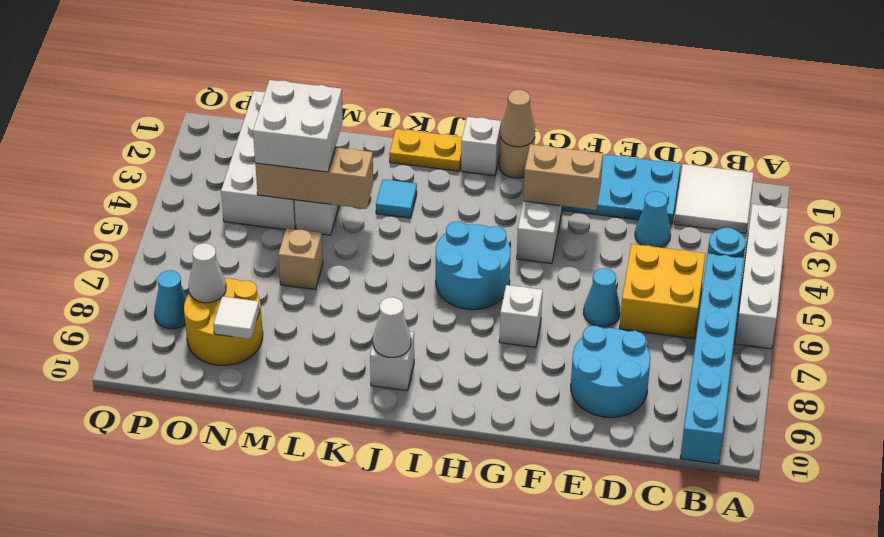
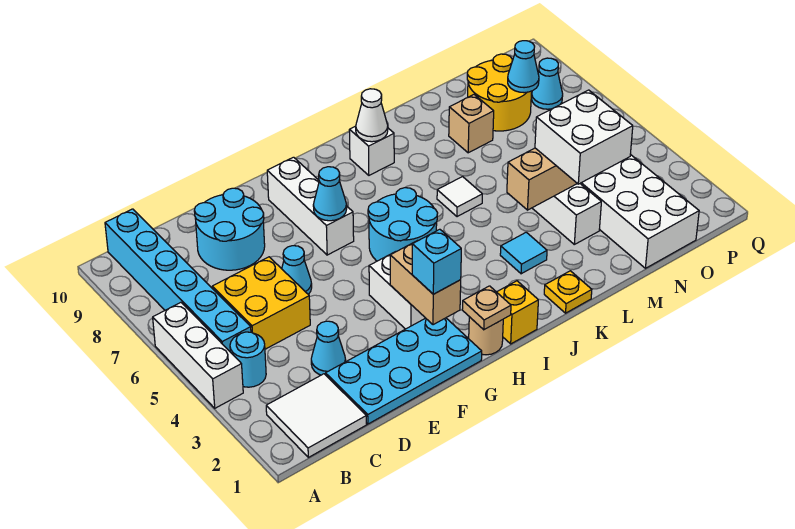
white brick A3:A6 level 1 -> white brick A4:A6 level 1
tan brick F3:G3 level 2 -> tan brick G2:G3 level 2
none -> cyan brick G2 level 3
white brick G7 level 1 -> white brick G7:G9 level 1
none -> cyan cone G7 level 2
tan cone H1 level 2 -> tan plate H1 level 2
white brick I1 level 1 -> yellow brick I1 level 1
yellow plate J1:K1 level 1 -> yellow plate K1 level 1
tan brick M6 level 1 -> tan brick M8 level 1
white tile N9 level 2 -> white tile K6 level 1
white cone O8 level 2 -> cyan cone O8 level 2

